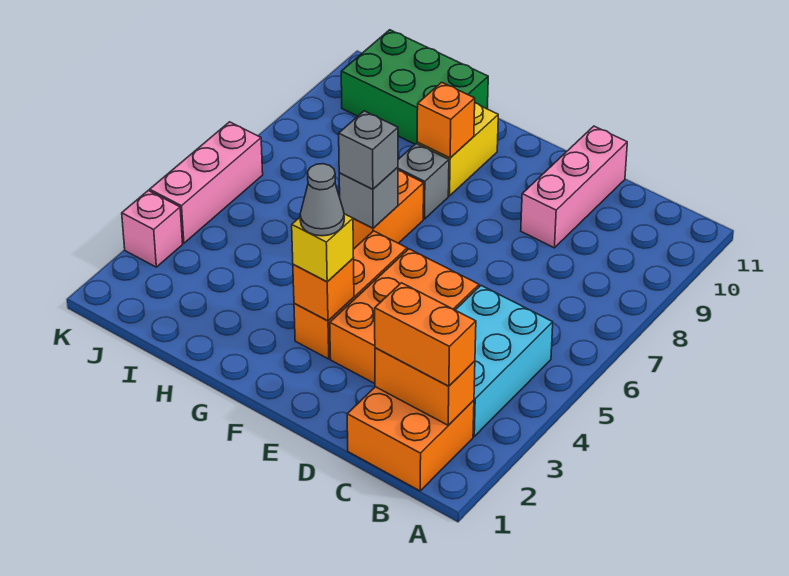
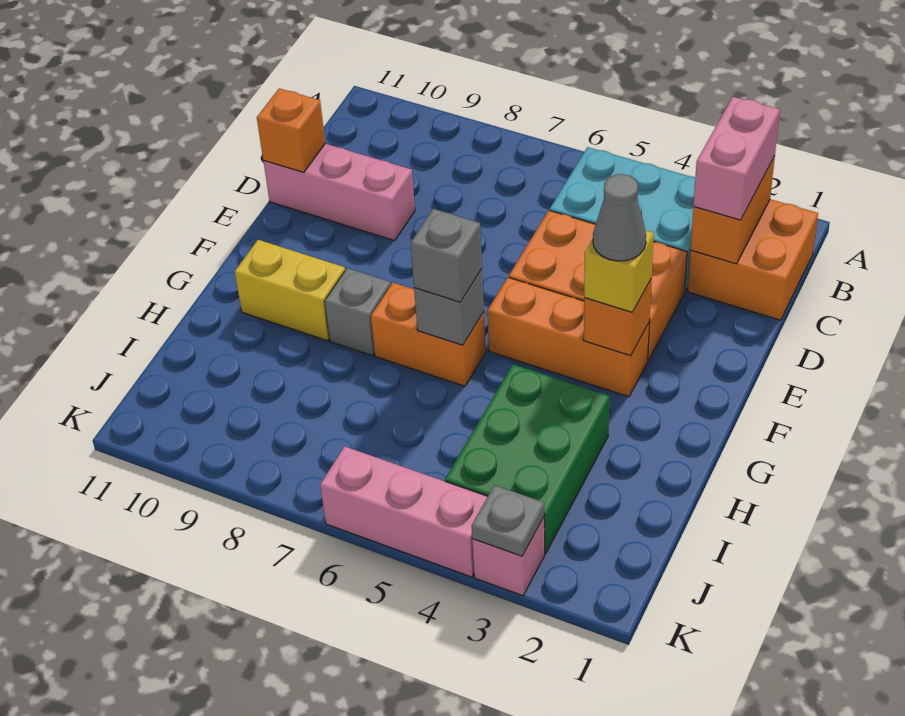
orange brick B2:C2 level 3 -> pink brick B2:C2 level 3
orange brick G9 level 2 -> orange brick D11 level 2
green brick H10:J11 level 1 -> green brick H3:J4 level 1
none -> grey plate K3 level 2

